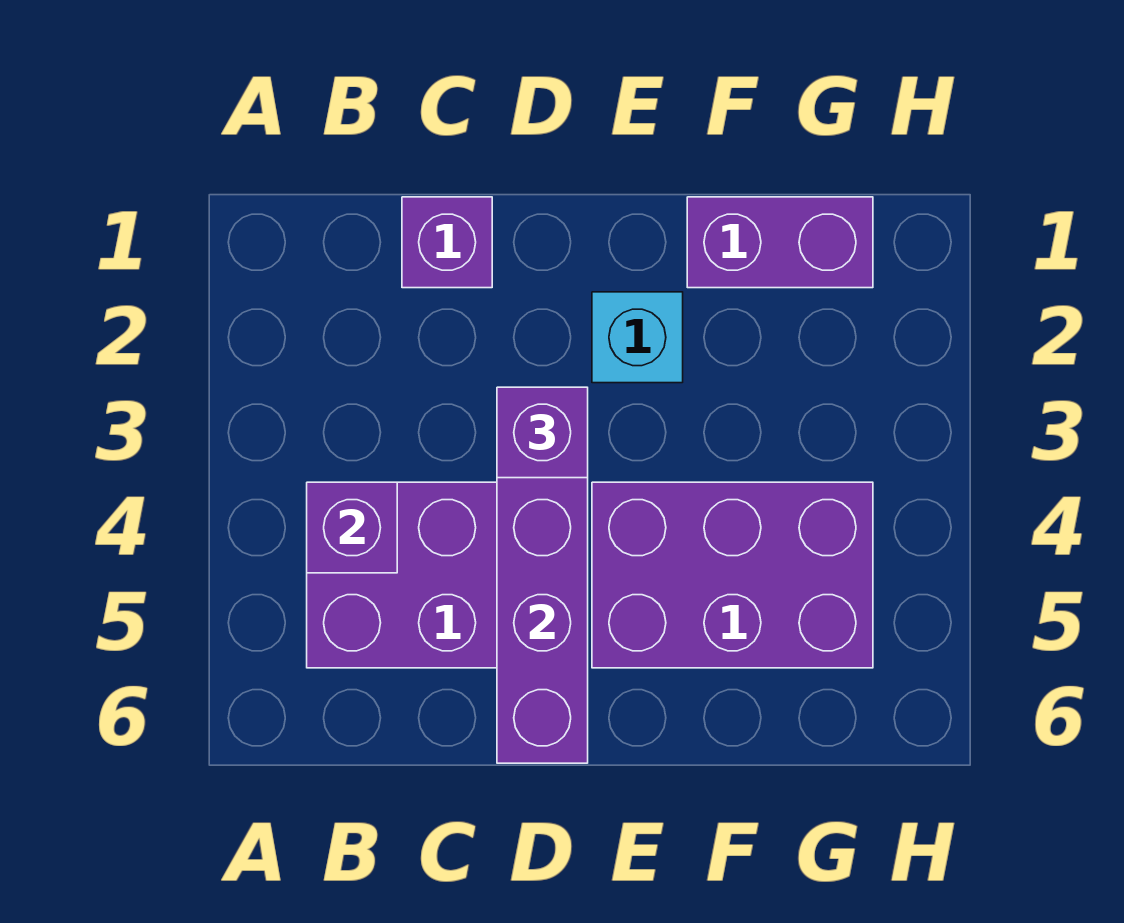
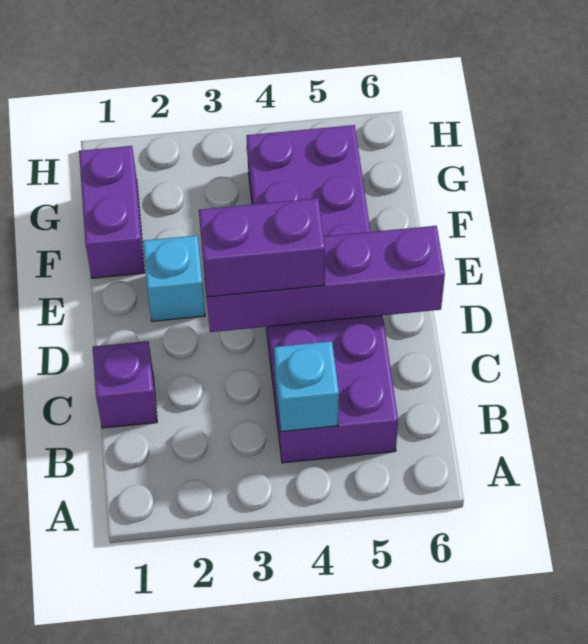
purple brick B4 level 2 -> cyan brick B4 level 2
purple brick D3 level 3 -> purple brick D3:D4 level 3

